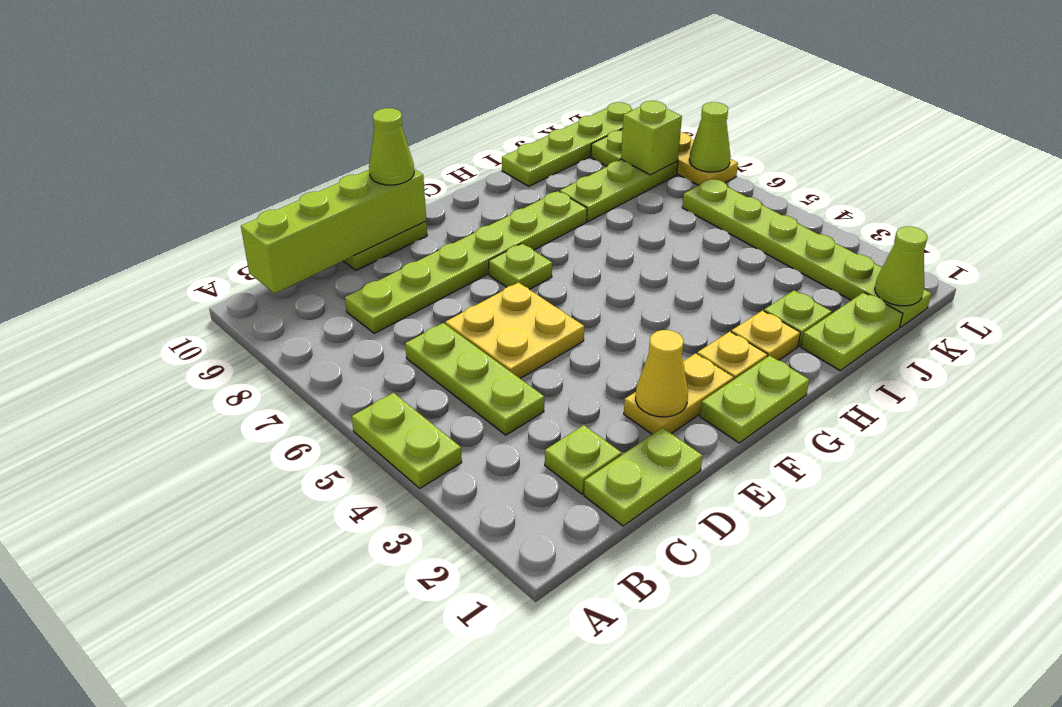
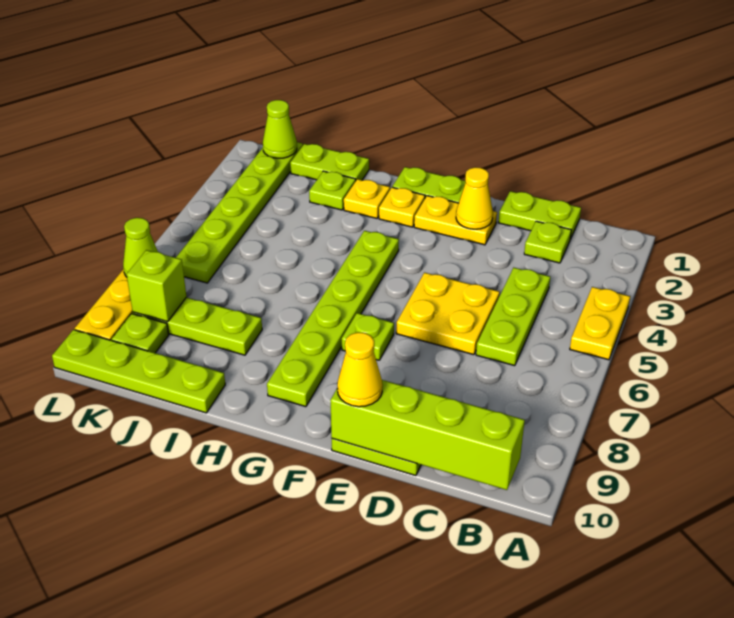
lime plate A4:A5 level 1 -> yellow plate A4:A5 level 1
lime plate C8:H8 level 1 -> lime plate G4:G9 level 1
lime cone E10 level 3 -> yellow cone E10 level 3

